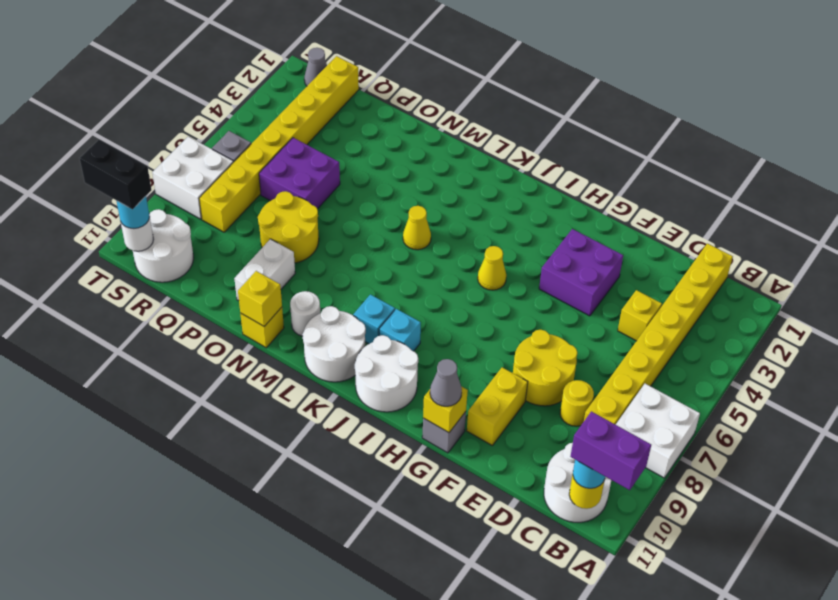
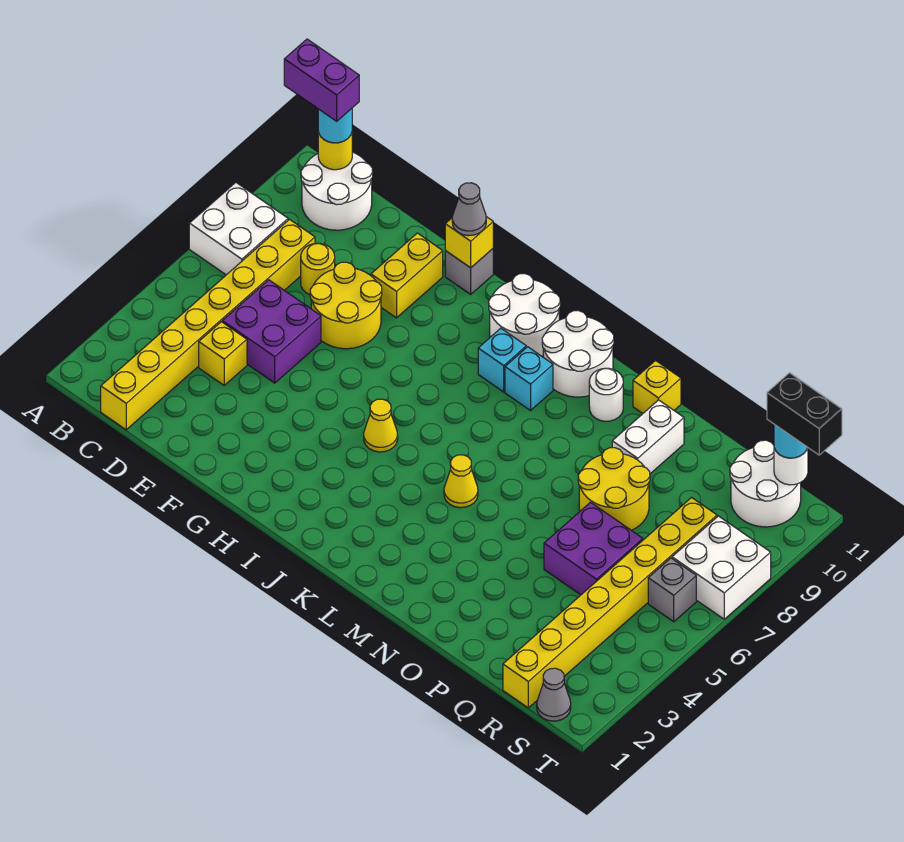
purple brick F3:G4 level 1 -> purple brick D5:E6 level 1
yellow brick N11 level 2 -> none

